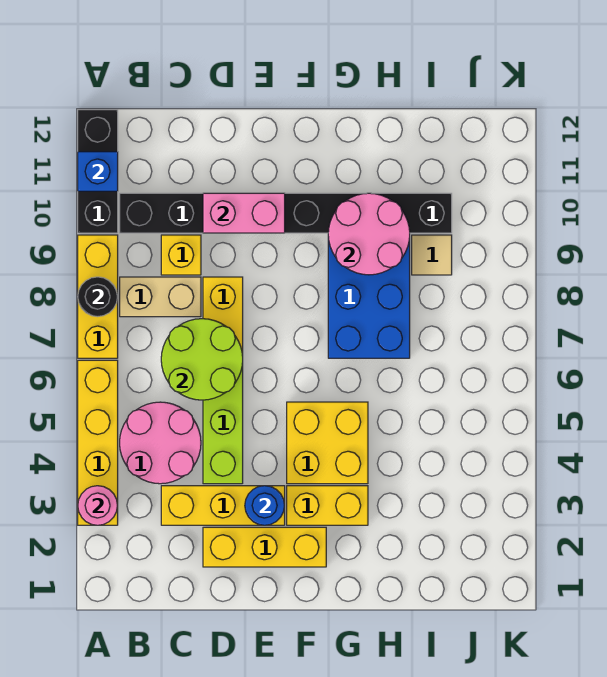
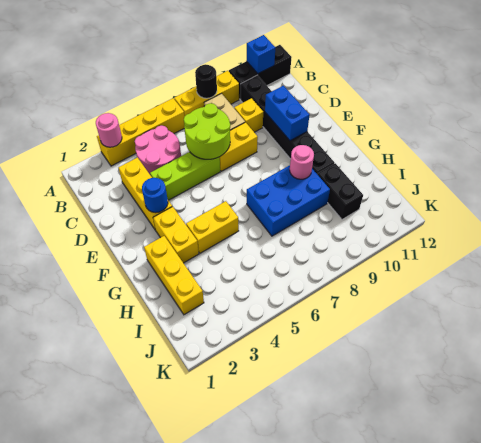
yellow brick D2:F2 level 1 -> yellow brick G2:I2 level 1
pink brick D10:E10 level 2 -> blue brick D10:E10 level 2
yellow brick F4:G5 level 1 -> yellow brick G4:G5 level 1
pink round brick G9:H10 level 2 -> pink round brick G9 level 2
tan tile I9 level 1 -> none

